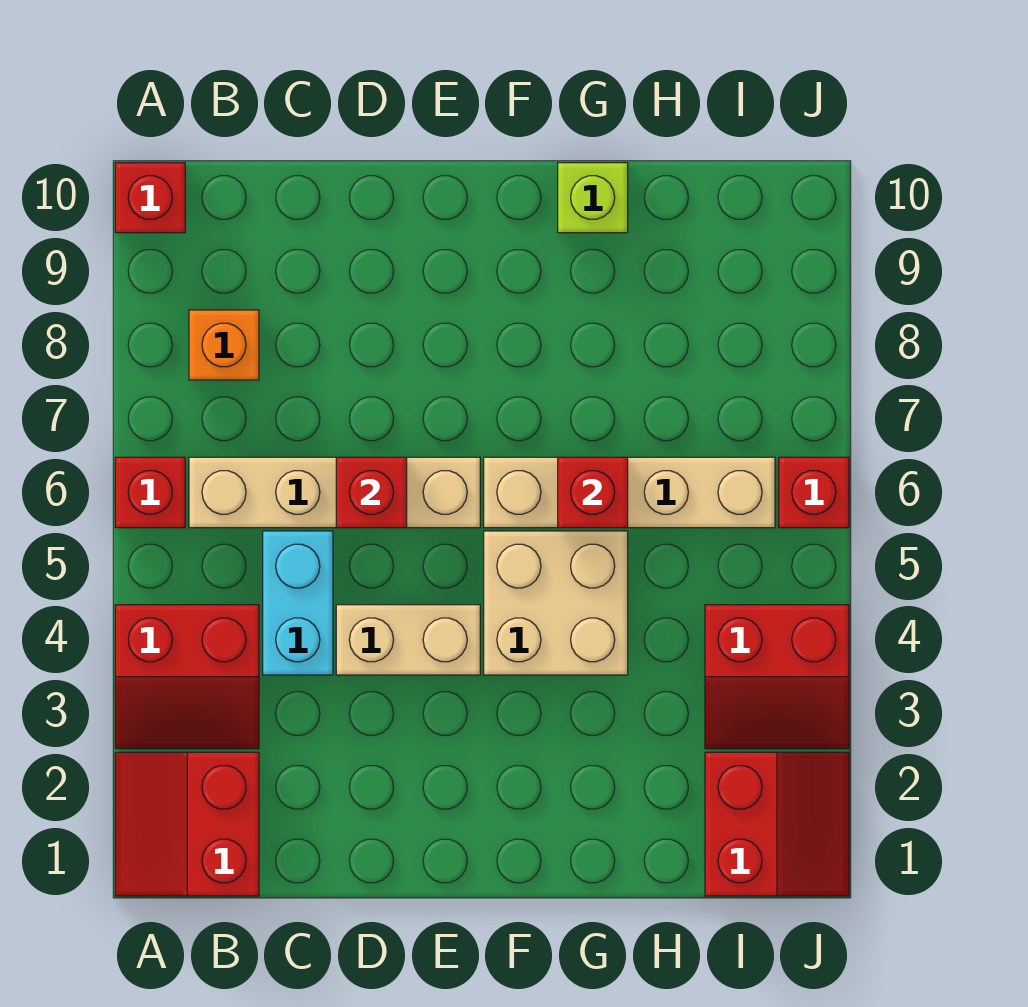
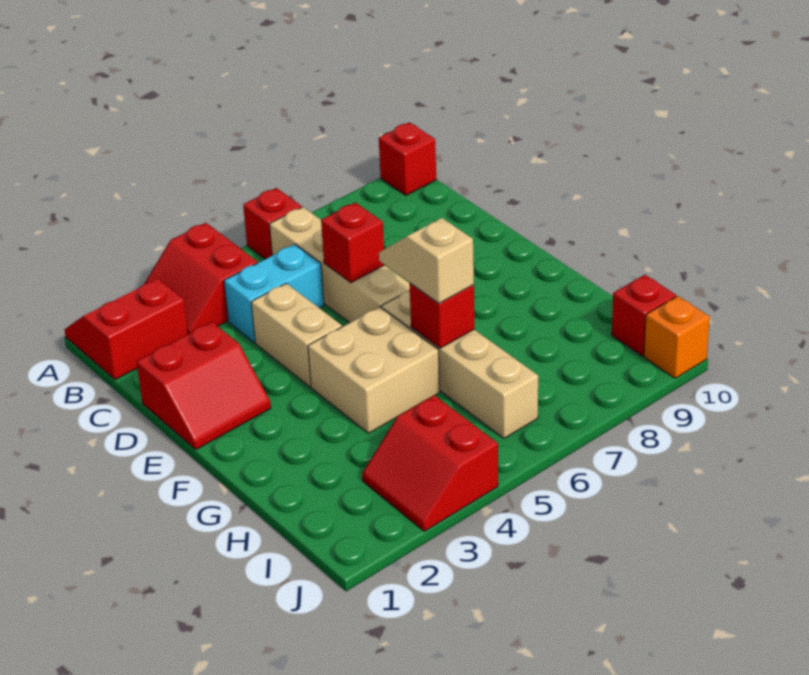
orange brick B8 level 1 -> orange brick J10 level 1
none -> tan slope F6:G6 level 3 top G
lime brick G10 level 1 -> none
red slope I1:J2 level 1 top I -> red slope D1:E2 level 1 top D
red brick J6 level 1 -> red brick I10 level 1

